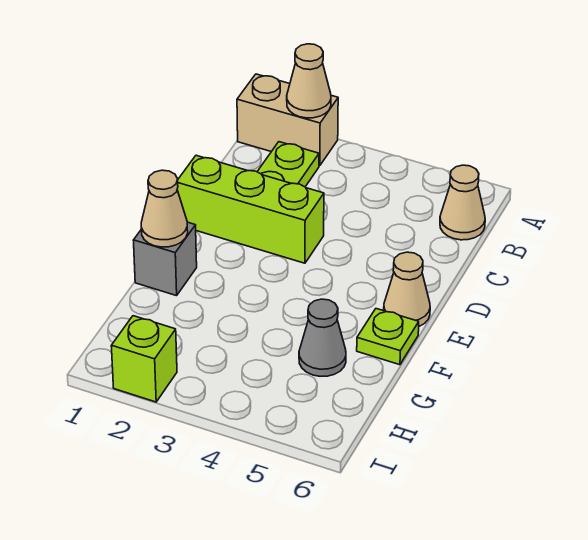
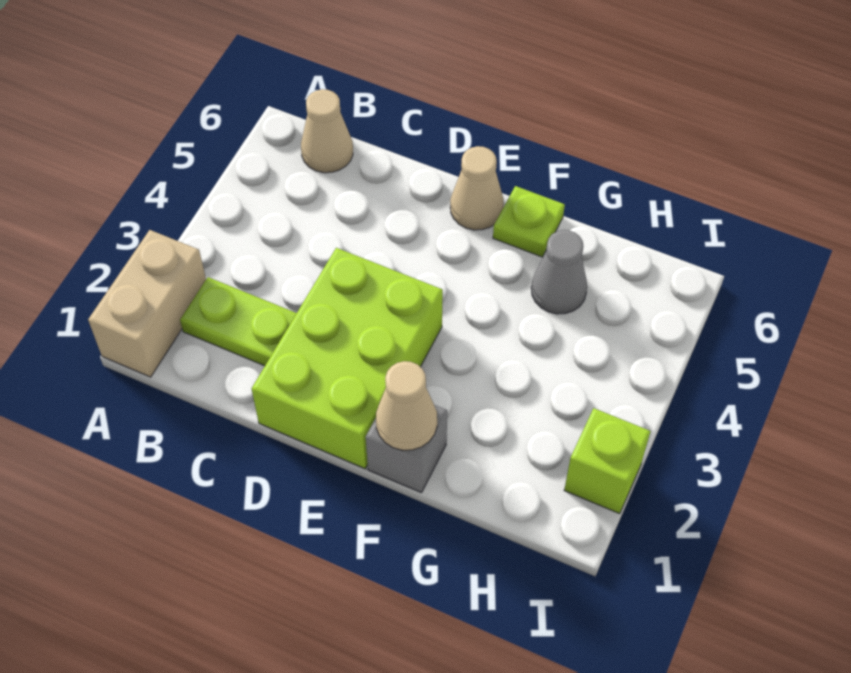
tan cone A2 level 2 -> none
lime brick D1:D3 level 1 -> lime brick D1:E3 level 1

